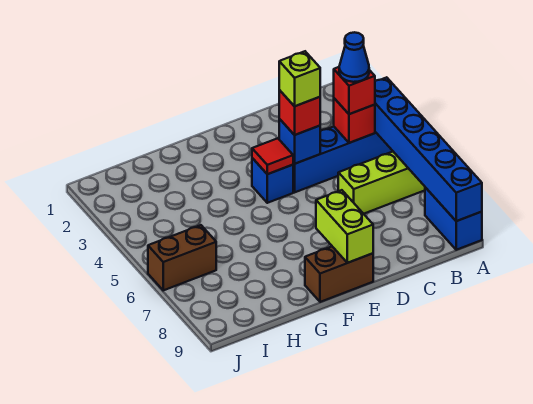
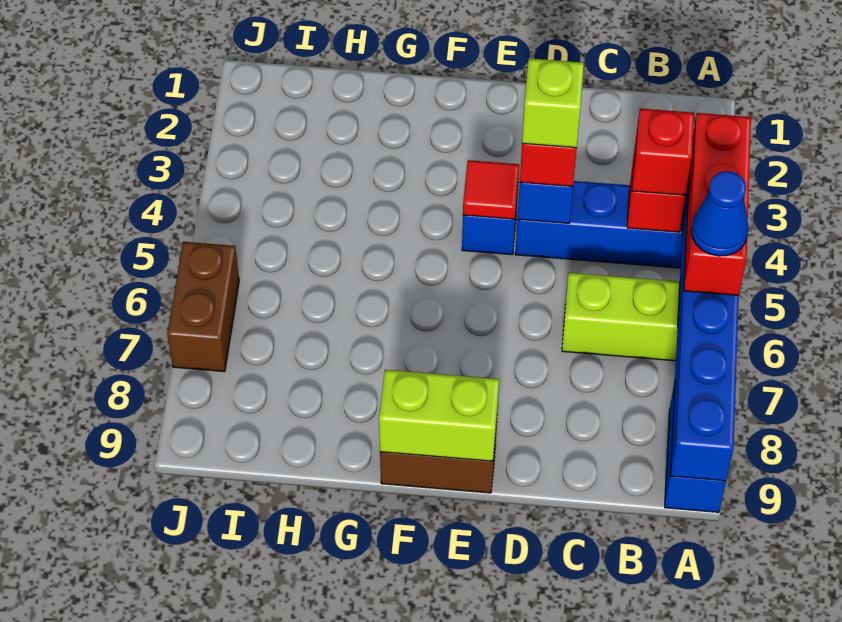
none -> red brick A4:A6 level 3
blue cone B4 level 4 -> blue cone A6 level 4
lime brick E8:E9 level 2 -> lime brick E9:F9 level 2
brown brick I6:J6 level 1 -> brown brick J6:J7 level 1

